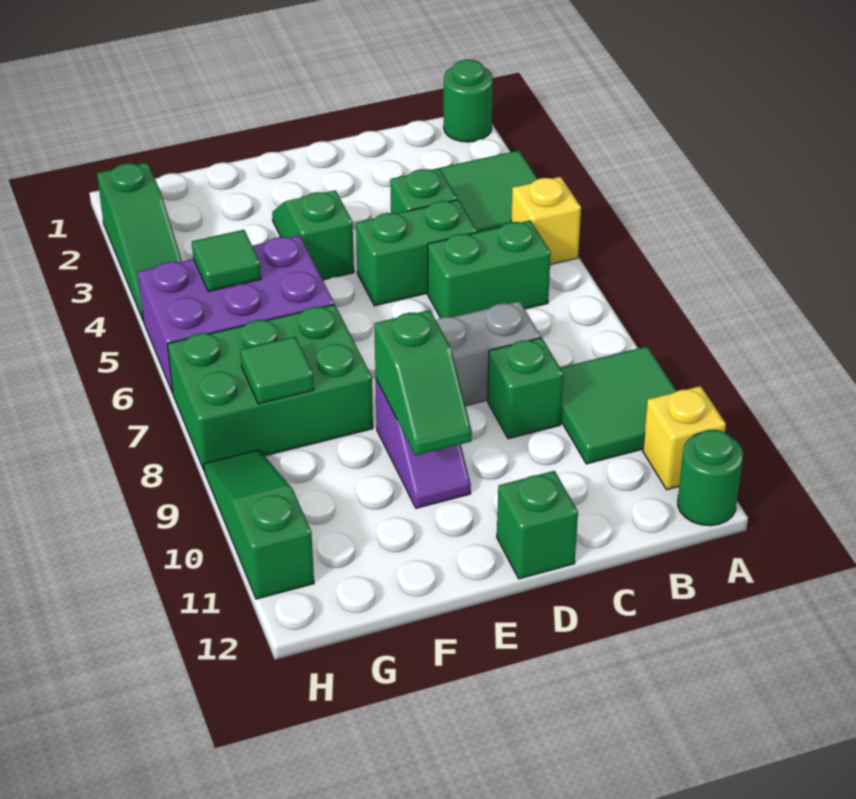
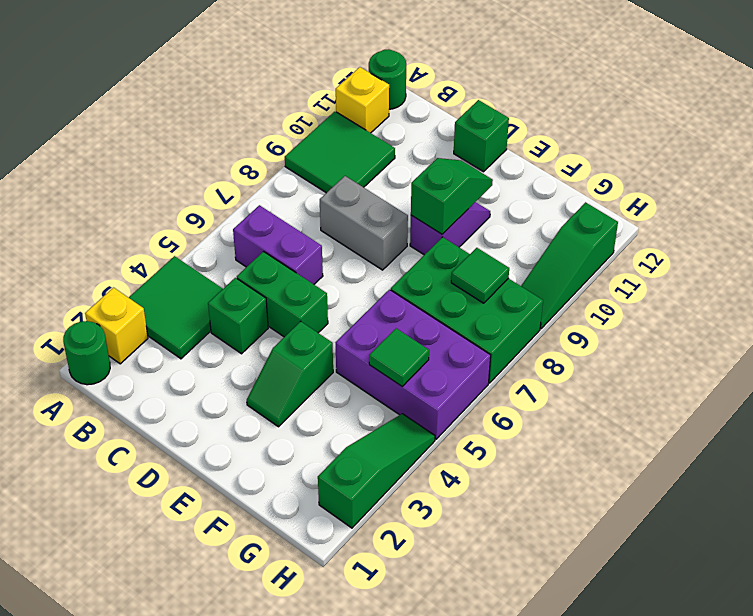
yellow brick A5 level 1 -> yellow brick A2 level 1
green brick B6:C6 level 1 -> purple brick B6:C6 level 1
green brick C9 level 1 -> none

